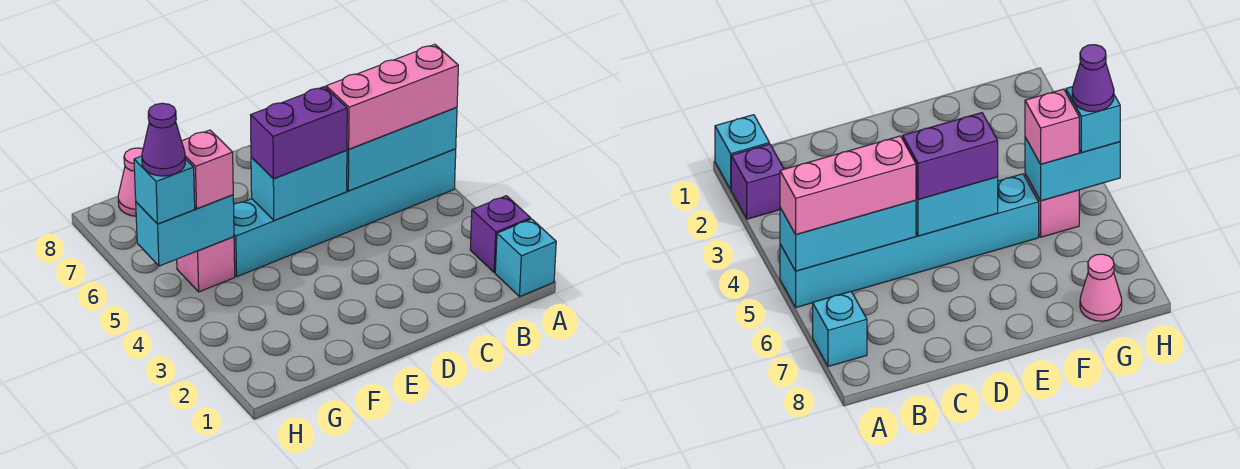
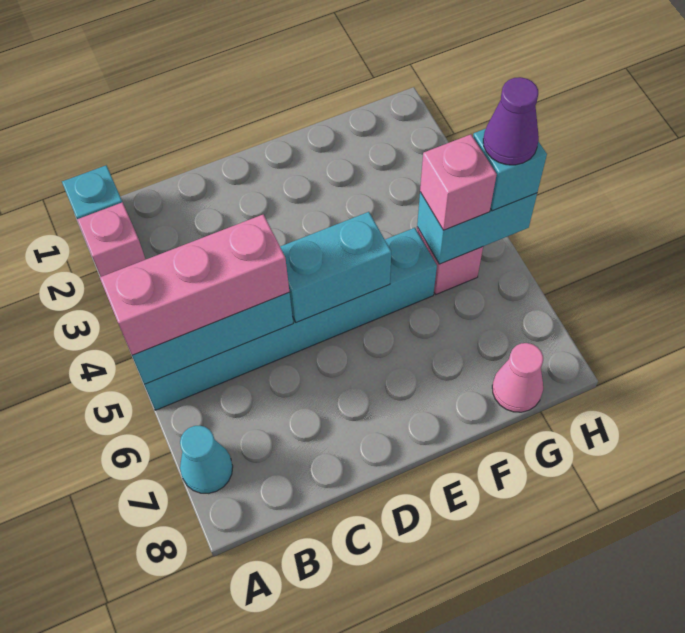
purple brick A2 level 1 -> pink brick A2 level 1
cyan brick A7 level 1 -> cyan cone A7 level 1
purple brick D5:E5 level 3 -> none

